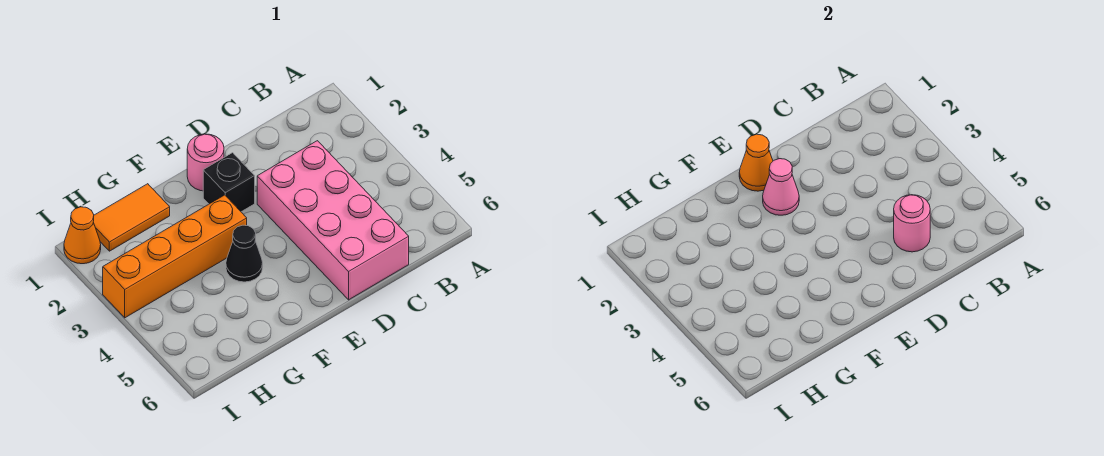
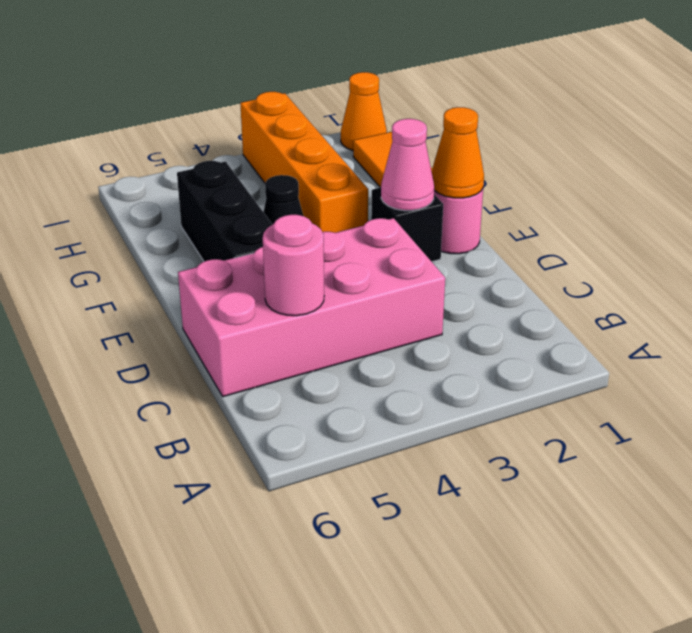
none -> black brick E5:G5 level 1

